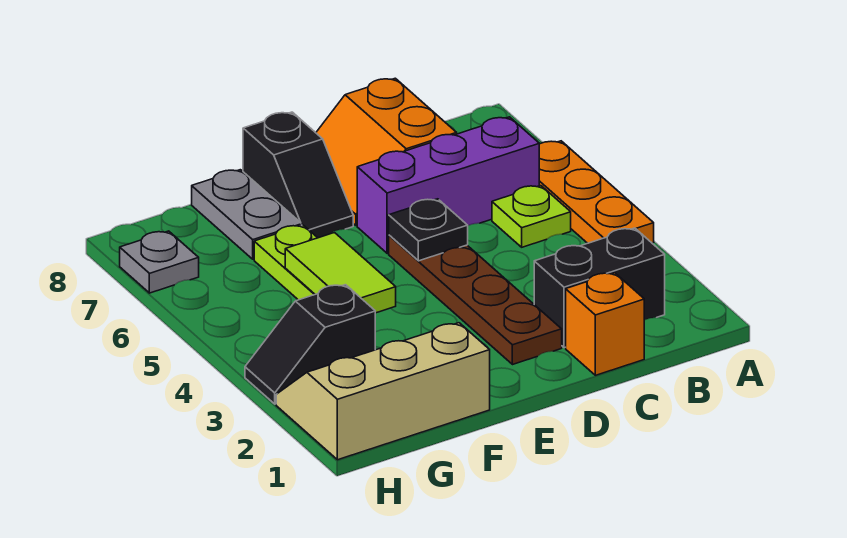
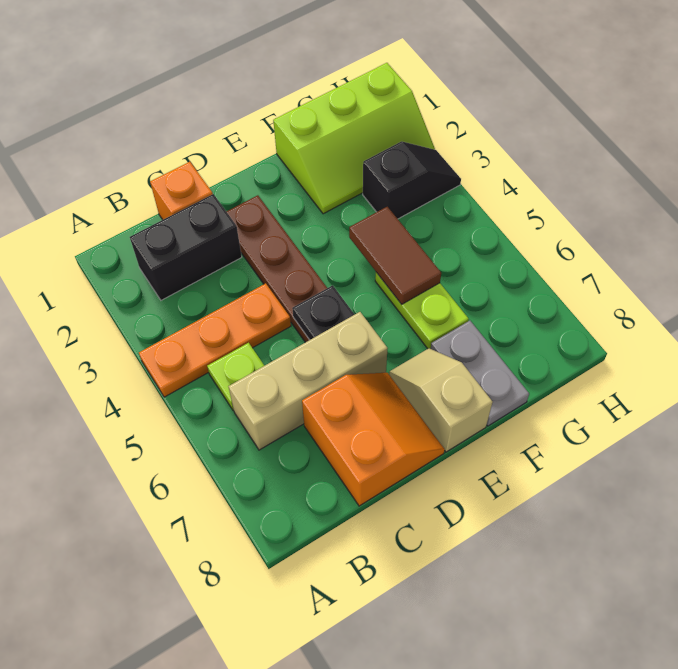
orange plate A4:A6 level 1 -> orange plate A4:C4 level 1
purple brick B6:D6 level 1 -> tan brick B6:D6 level 1
black slope E7:E8 level 1 top 8 -> tan slope E7:E8 level 1 top 8
tan slope F1:H2 level 1 top 1 -> lime slope F1:H2 level 1 top 1
lime tile F4:F5 level 2 -> brown tile F4:F5 level 2
grey plate H7 level 1 -> none

